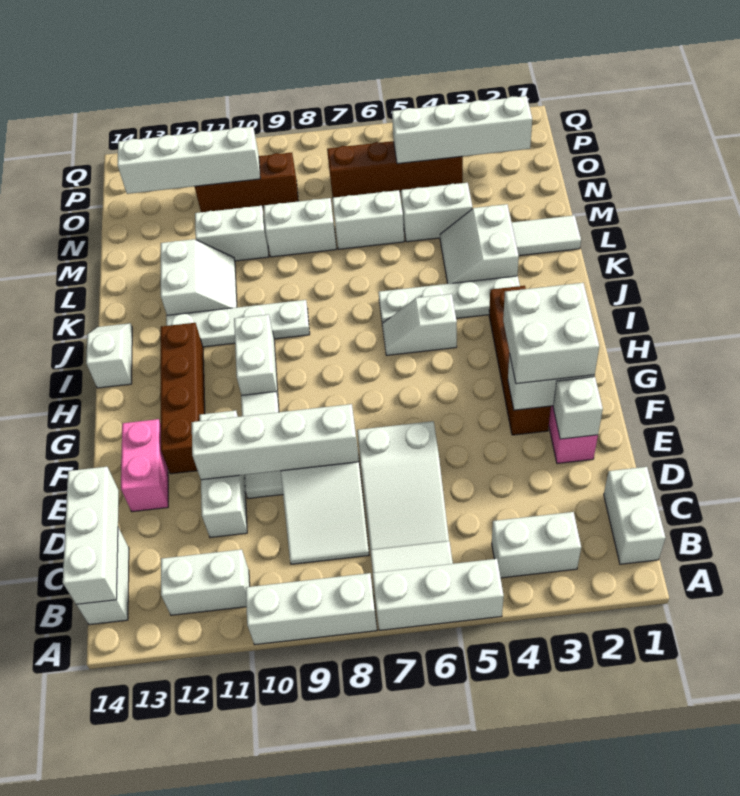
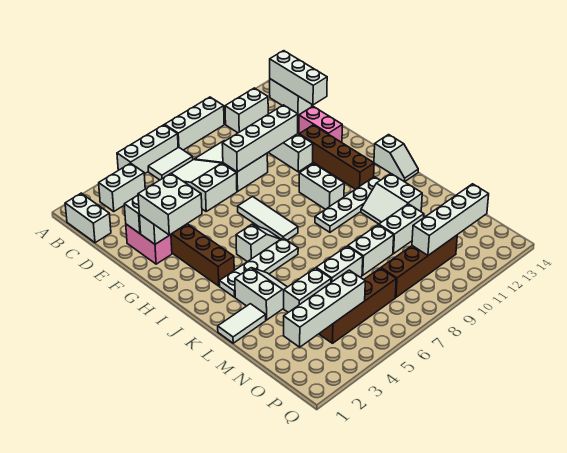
white tile E10:G10 level 1 -> white tile G7:I7 level 1
brown brick O9:O11 level 1 -> brown brick O8:O11 level 1

